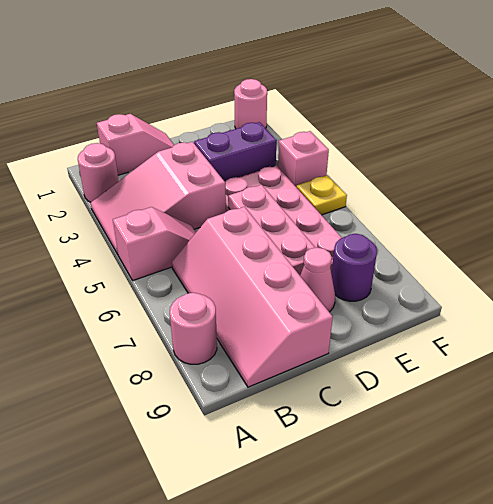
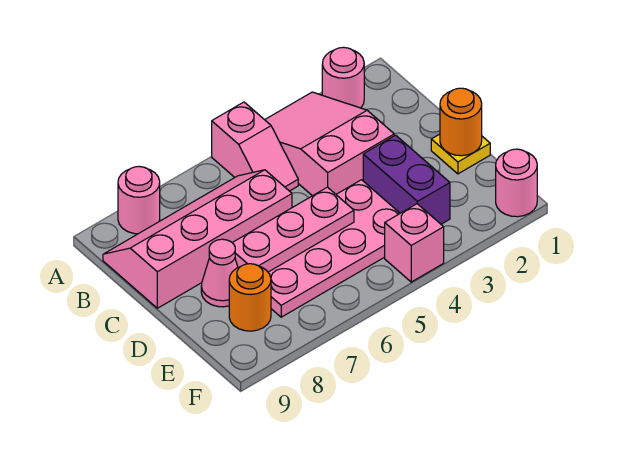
pink slope B1:C1 level 1 top B -> none
none -> orange round brick D1 level 2
purple round brick E8 level 1 -> orange round brick E8 level 1
yellow plate F5 level 1 -> yellow plate D1 level 1

